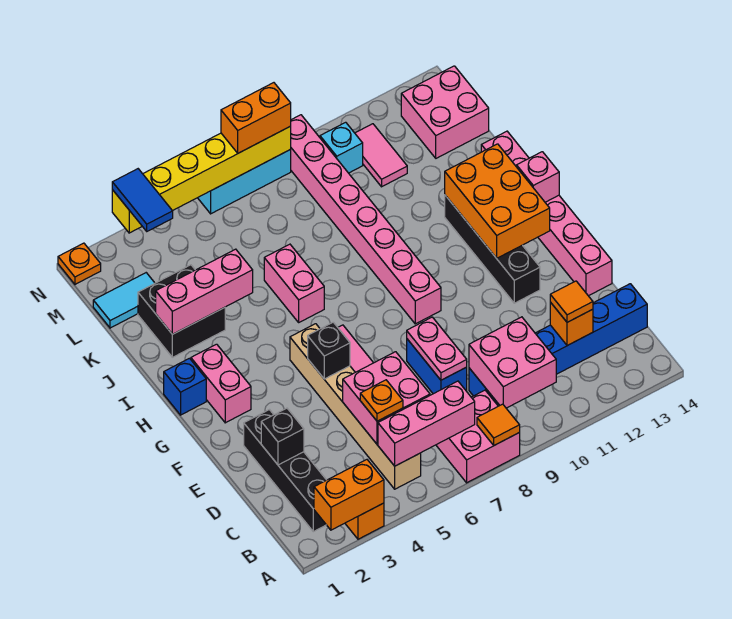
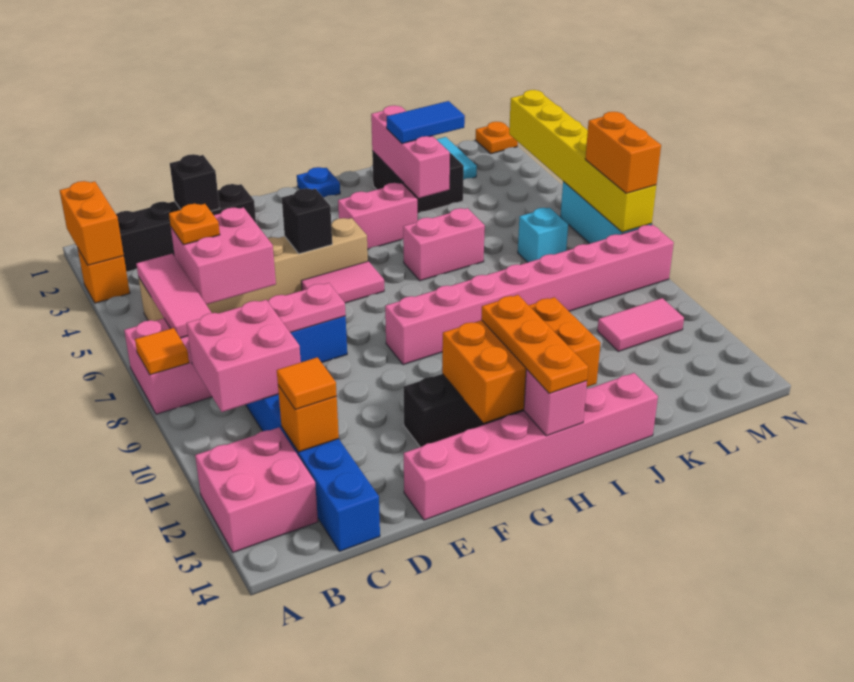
pink brick B5:B7 level 2 -> pink tile B5:B7 level 2
pink brick G2:H2 level 1 -> pink brick H4:I4 level 1
blue brick H1 level 1 -> blue plate H1 level 1
none -> orange plate H12:H14 level 3
pink brick L13:M14 level 1 -> pink brick A12:B13 level 1
blue tile M3:N3 level 3 -> blue tile J3:K3 level 3
cyan brick M10 level 1 -> cyan brick L7 level 1

